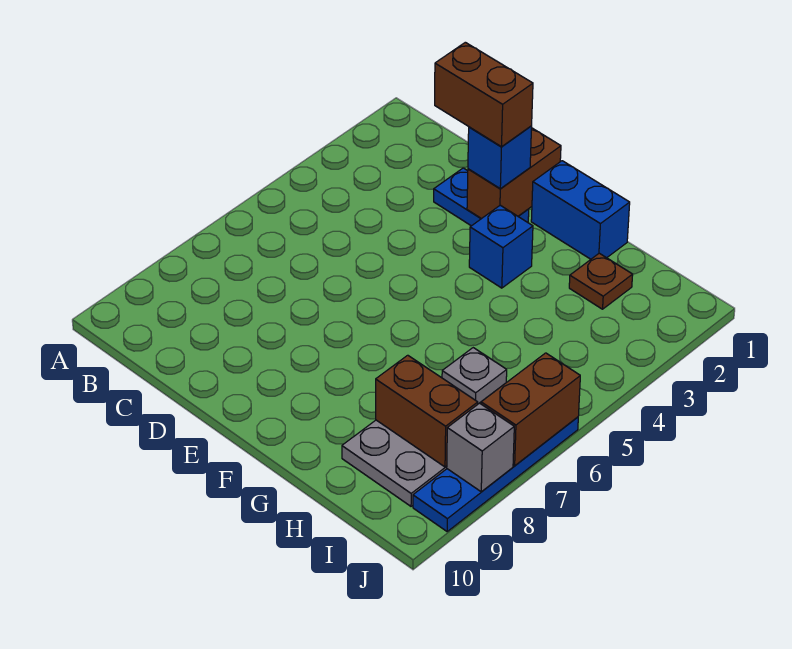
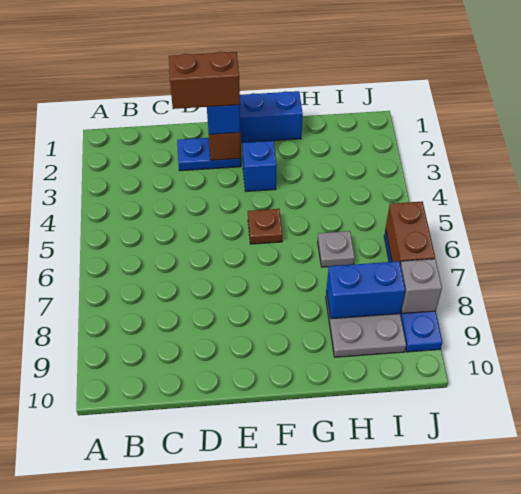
brown plate H2 level 1 -> brown plate F5 level 1
brown brick H8:I8 level 2 -> blue brick H8:I8 level 2

